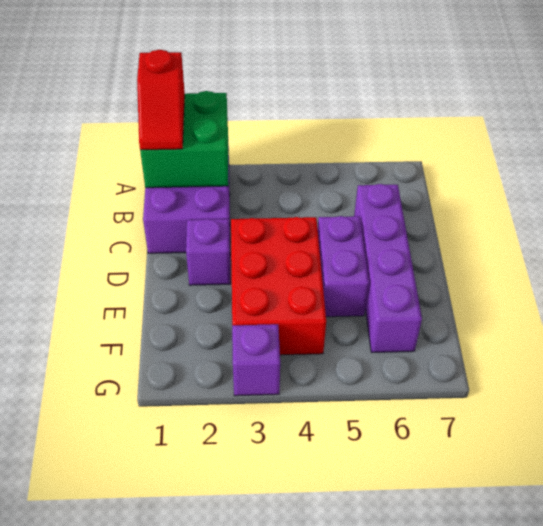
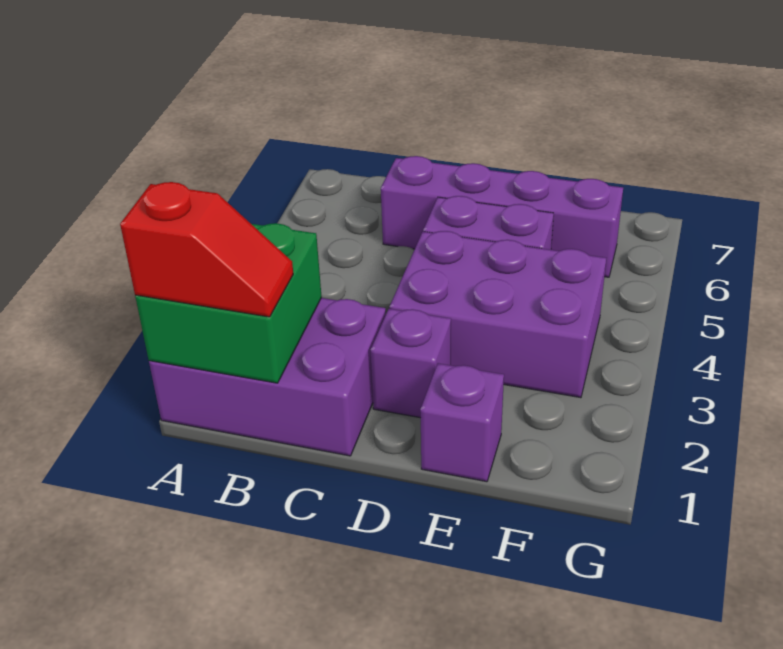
red brick D3:F4 level 1 -> purple brick D3:F4 level 1
purple brick G3 level 1 -> purple brick E1 level 1

